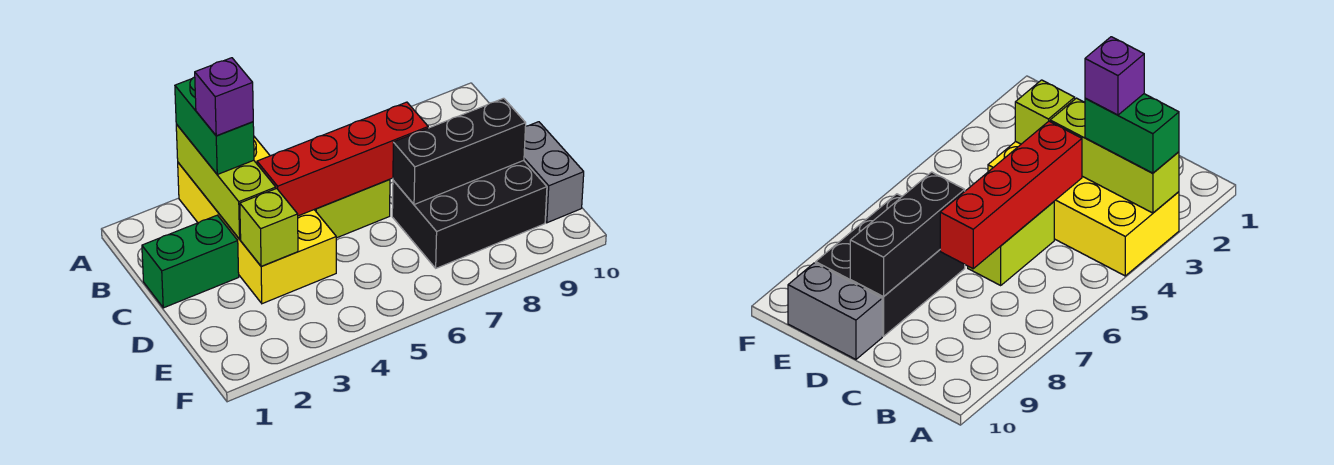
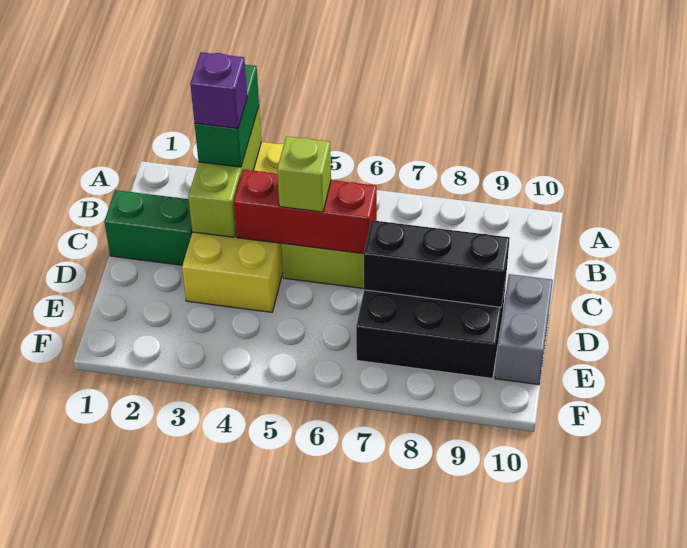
red brick C4:C7 level 2 -> red brick C4:C6 level 2
lime brick D3 level 2 -> lime brick C5 level 3

